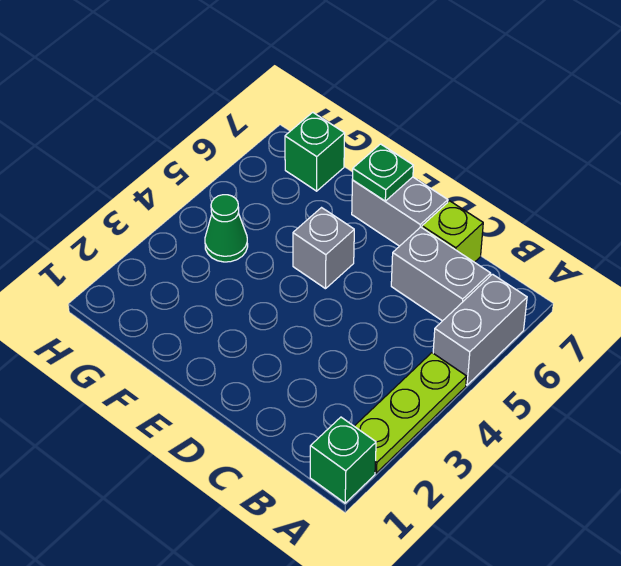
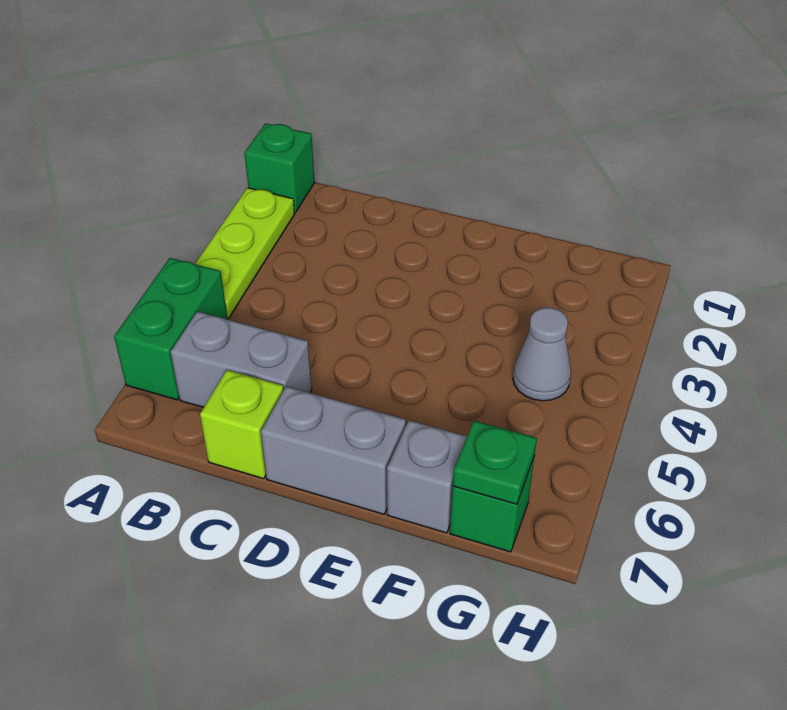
grey brick A5:A6 level 1 -> green brick A5:A6 level 1
grey brick E5 level 1 -> grey brick F7 level 1
green plate E7 level 2 -> green plate G7 level 2
green cone G4 level 1 -> grey cone G4 level 1

